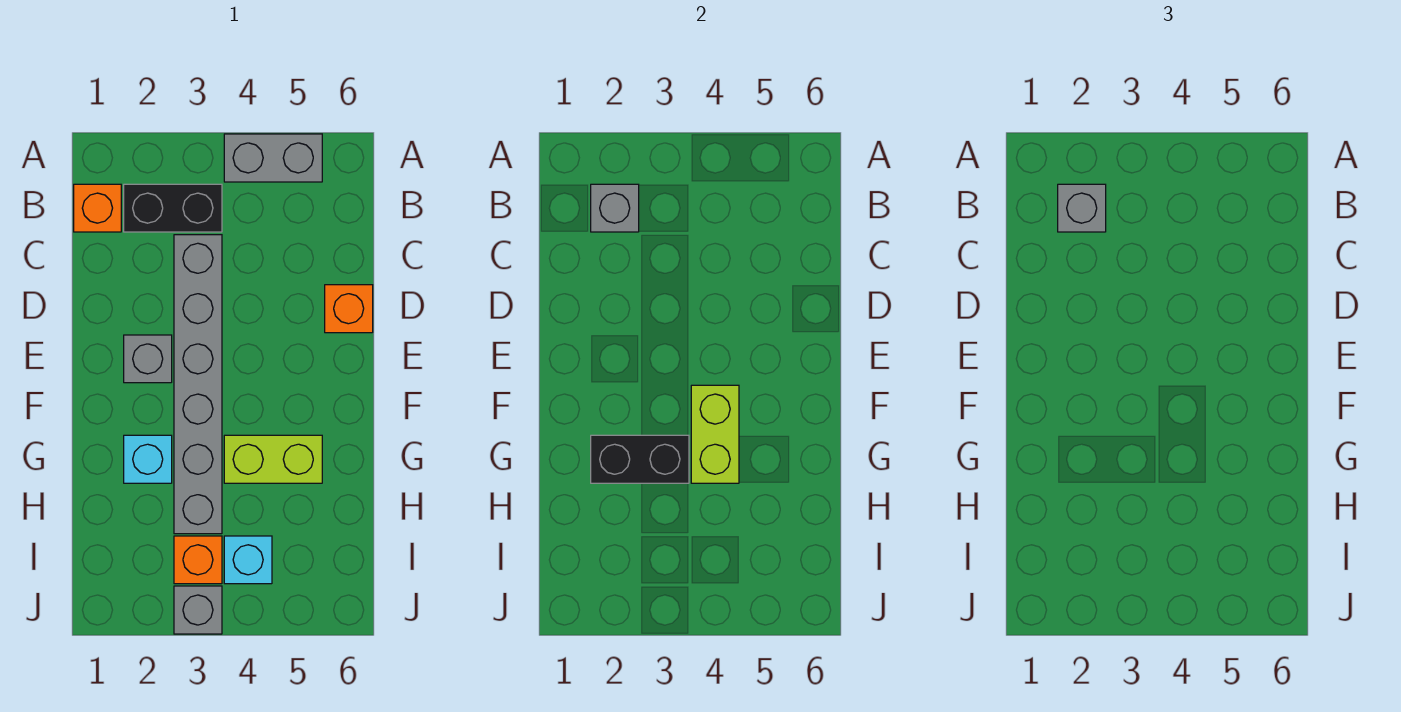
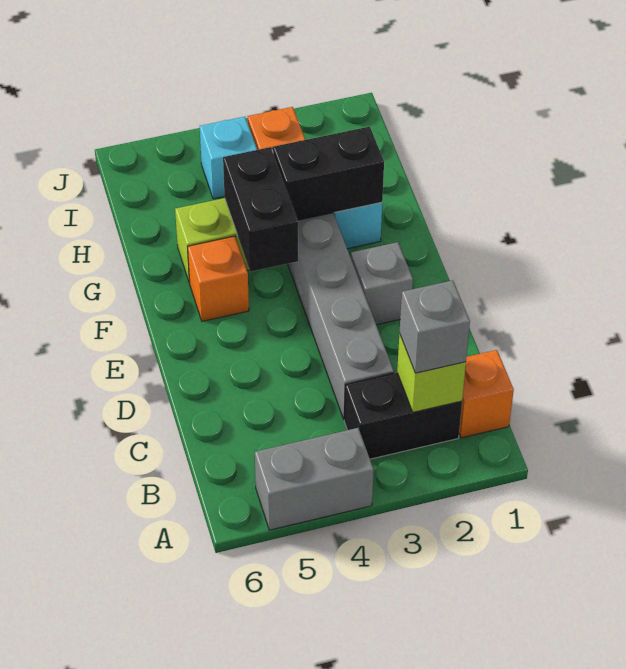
grey brick B2 level 2 -> lime brick B2 level 2
orange brick D6 level 1 -> orange brick F5 level 1
lime brick F4:G4 level 2 -> black brick F4:G4 level 2
grey brick J3 level 1 -> none

